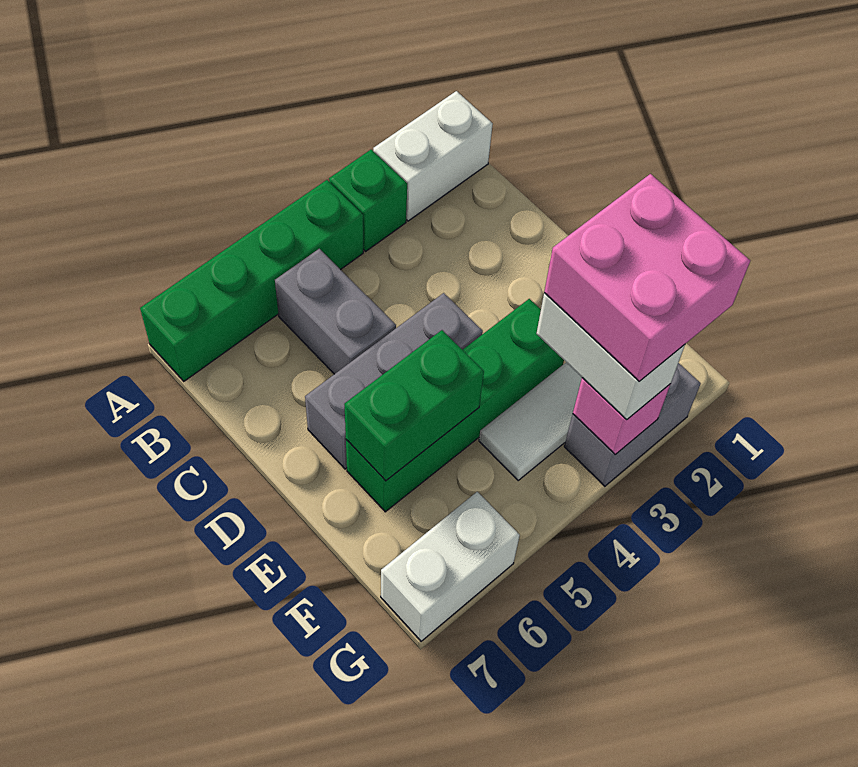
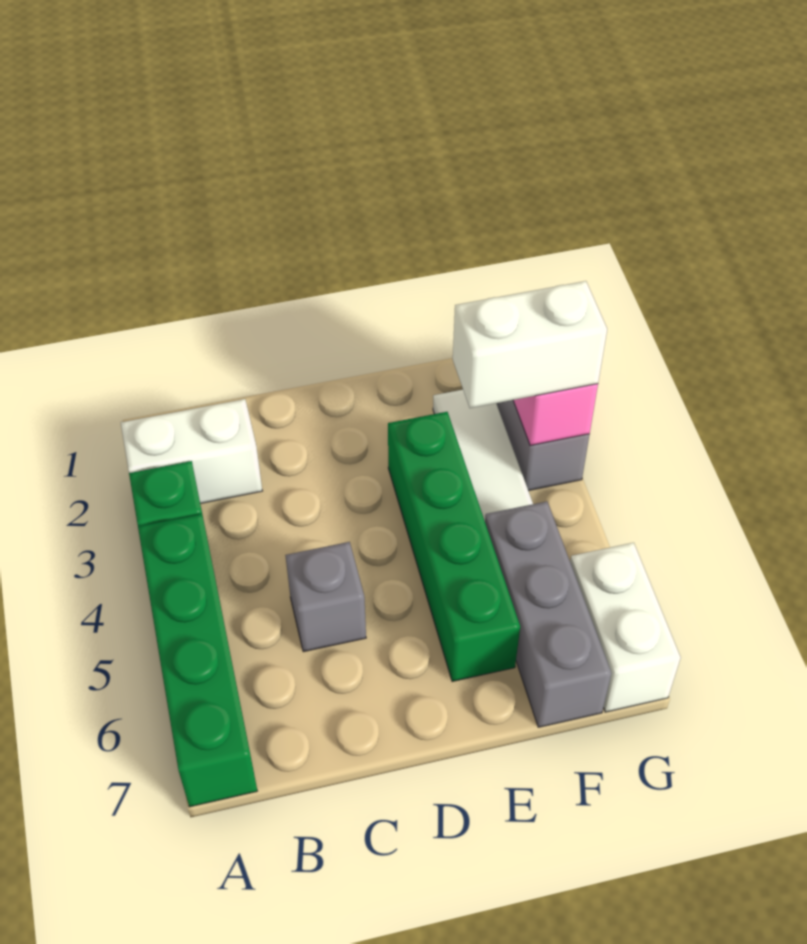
white brick A1:A2 level 1 -> white brick A2:B2 level 1
grey brick B5:C5 level 1 -> grey brick C5 level 1
grey brick D4:D6 level 1 -> grey brick F5:F7 level 1
green brick E5:E6 level 2 -> none
pink brick F2:G3 level 4 -> none

